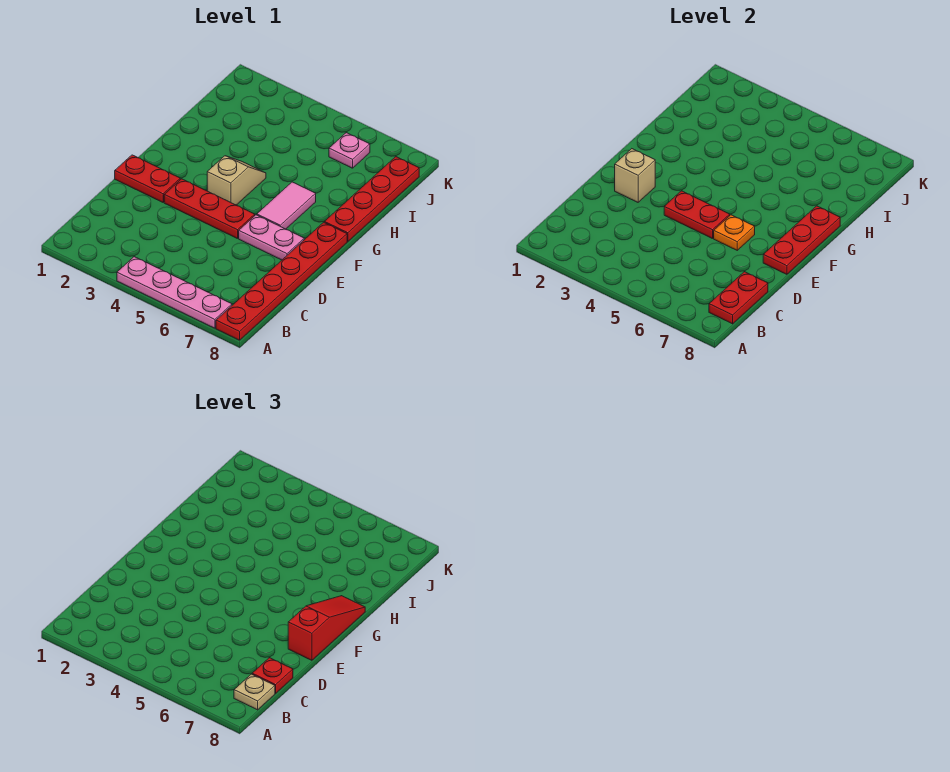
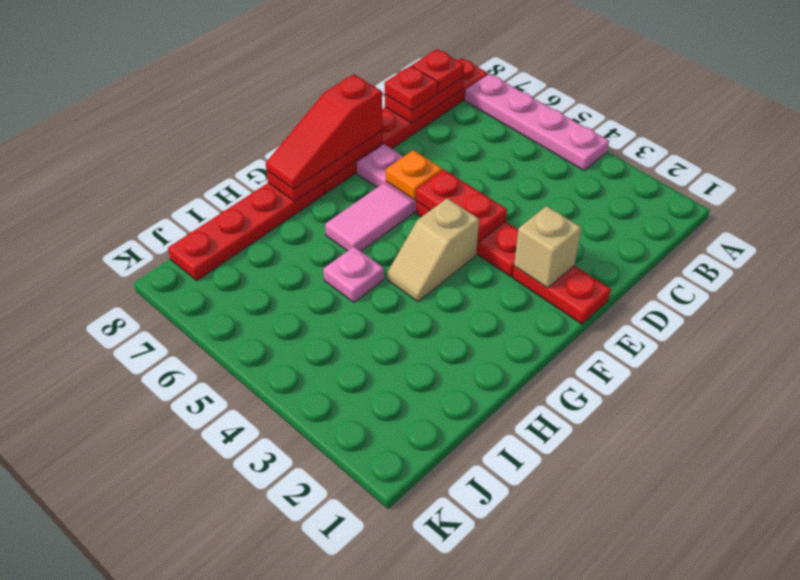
tan plate B8 level 3 -> red plate B8 level 3
pink plate J6 level 1 -> pink plate H5 level 1

